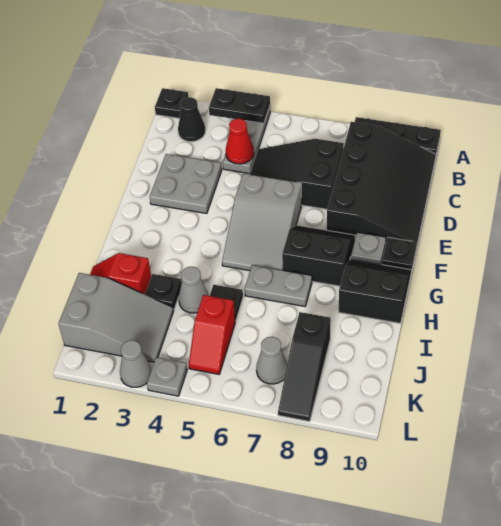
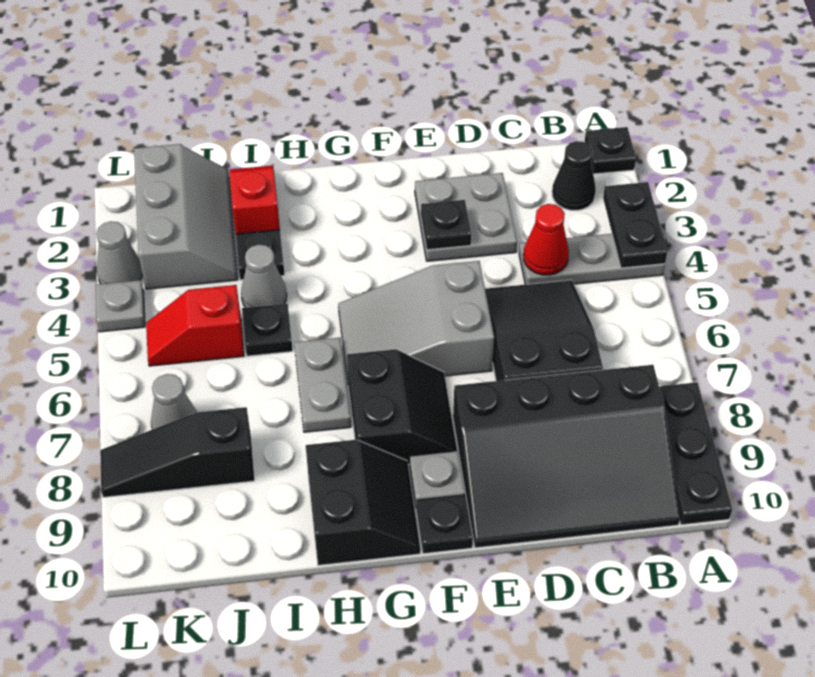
none -> black plate E3 level 2
grey slope J1:K3 level 1 top 1 -> grey slope J1:K3 level 1 top K

